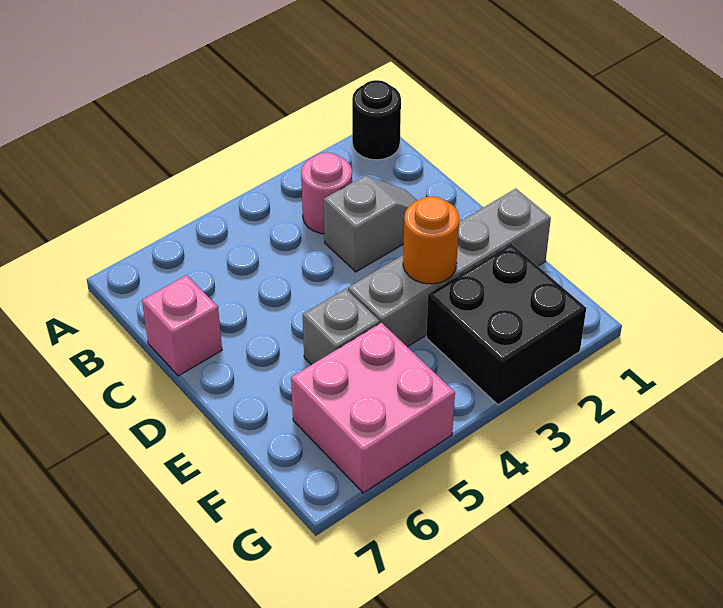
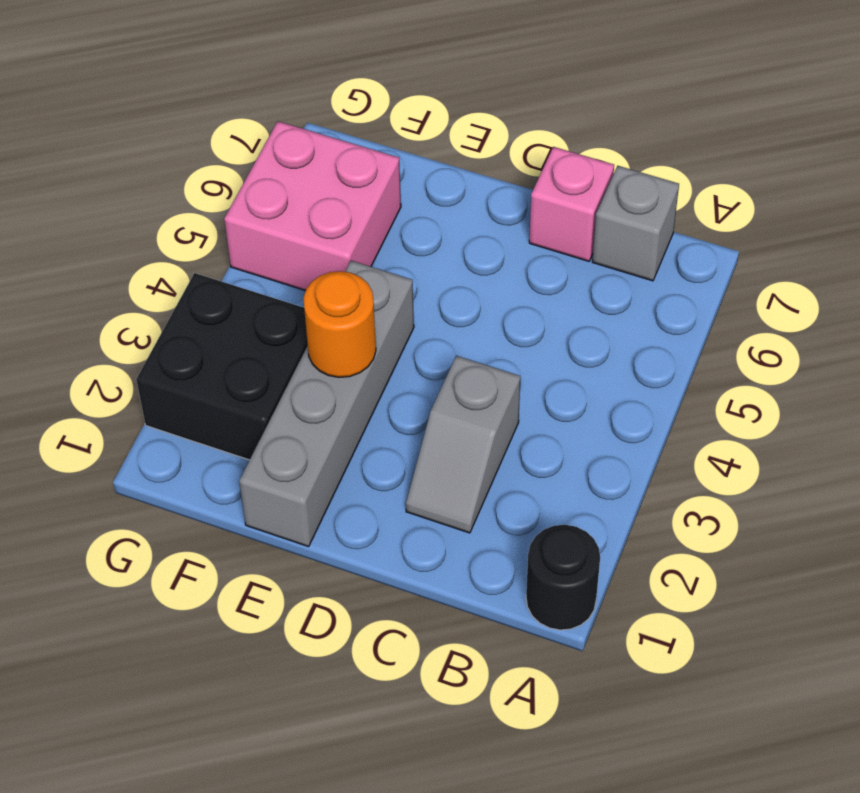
pink round brick B3 level 1 -> none
grey brick E5 level 1 -> grey brick B7 level 1

